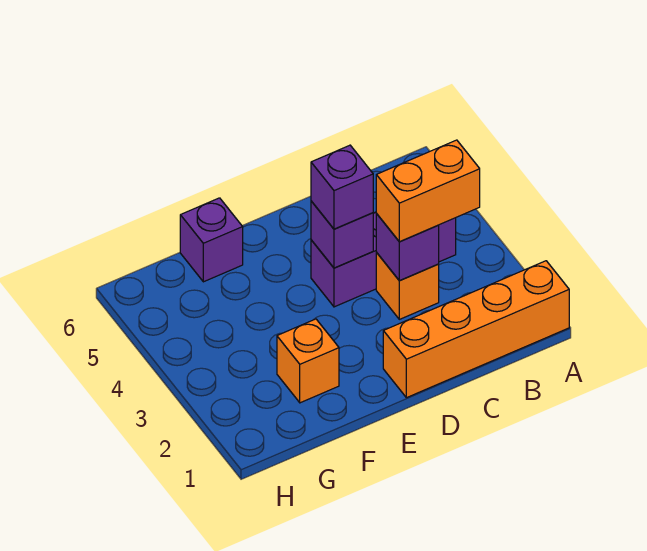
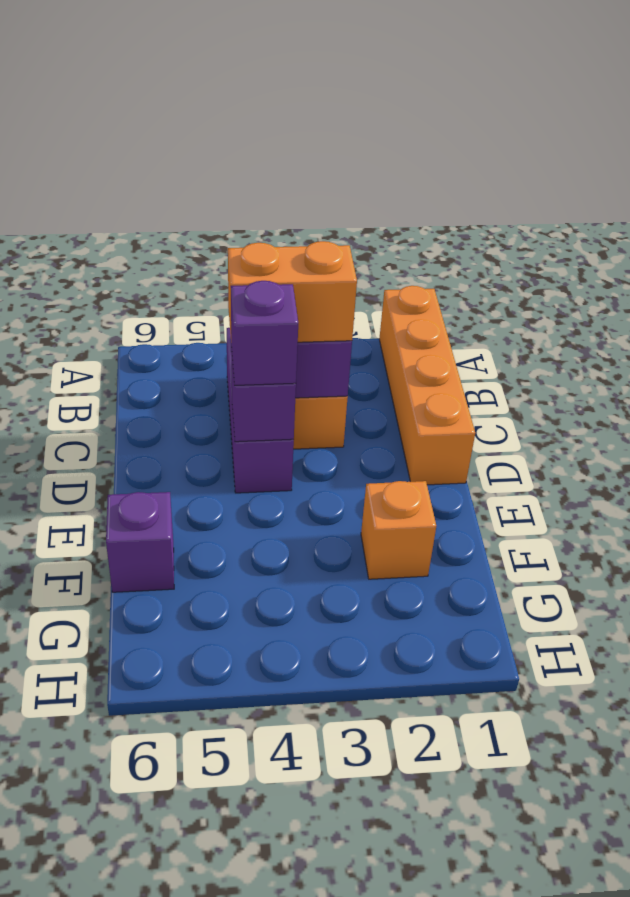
orange brick B3:C3 level 3 -> orange brick C3:C4 level 3

